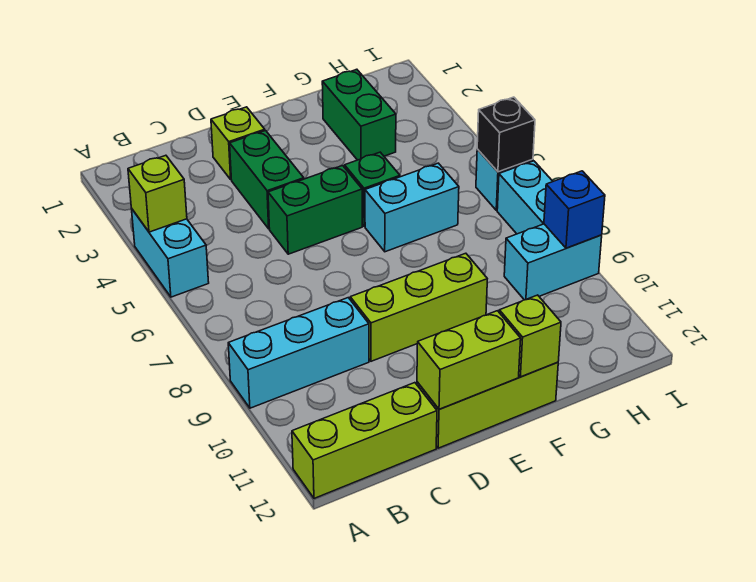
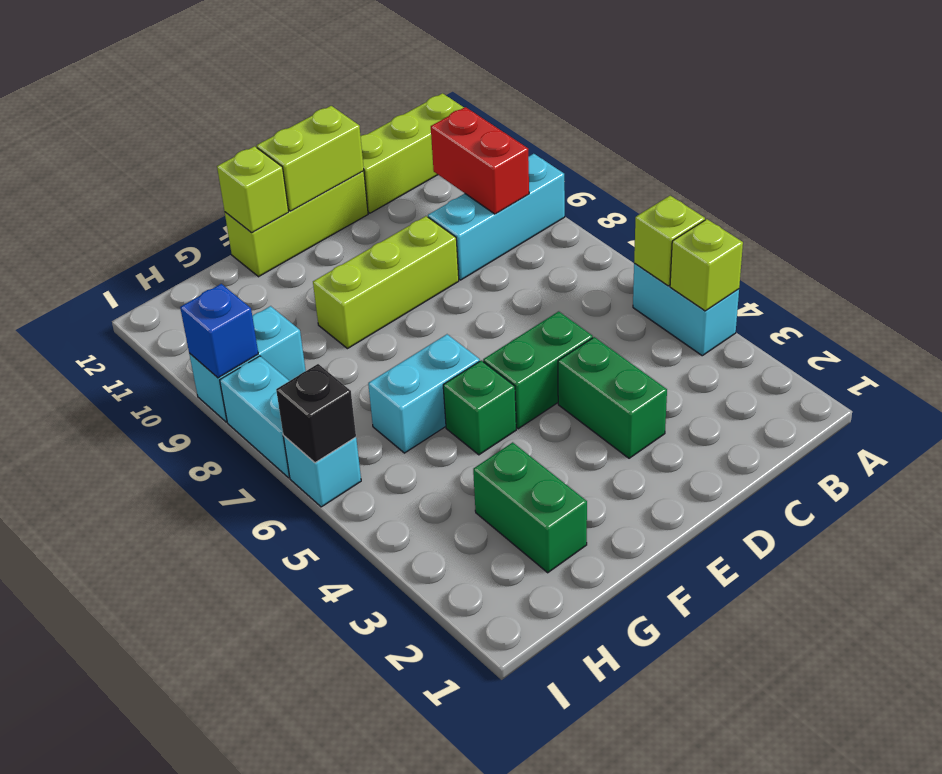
none -> red brick B9:B10 level 2
lime brick D2 level 1 -> lime brick A5 level 2

